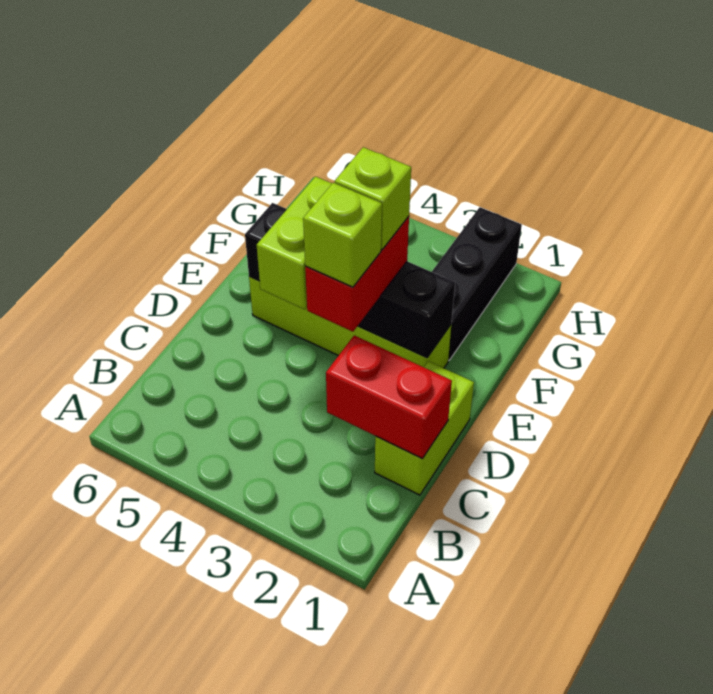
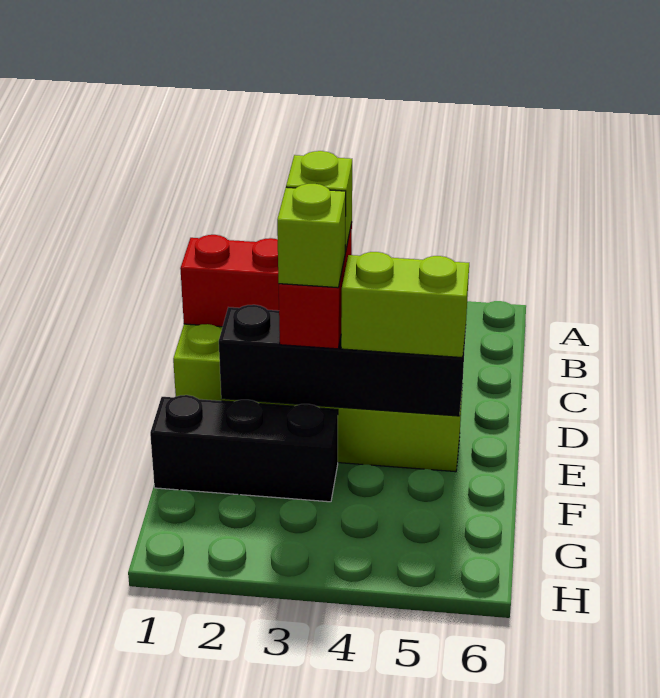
lime brick D4:E4 level 3 -> lime brick E4:E5 level 3
black brick F2:H2 level 1 -> black brick F1:F3 level 1

